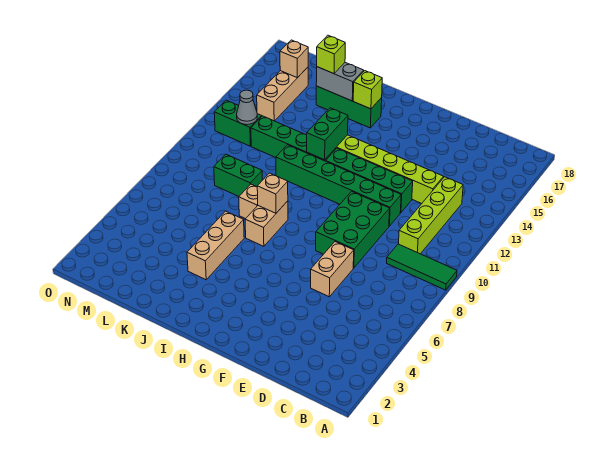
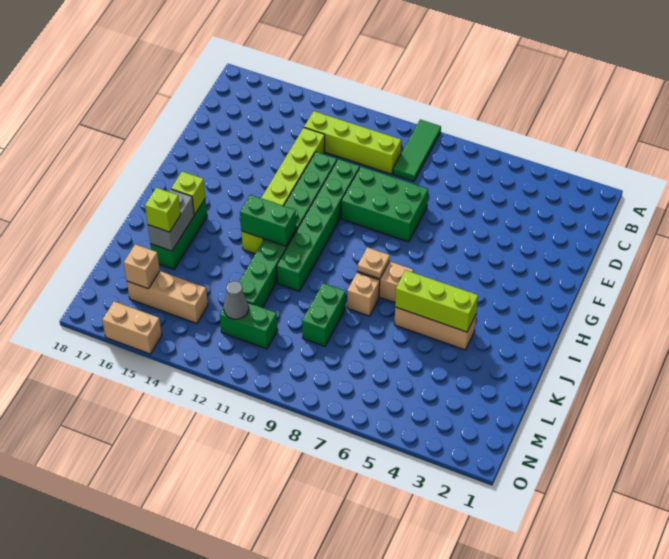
tan brick E6:E7 level 1 -> tan brick O15:O16 level 1
tan brick I8 level 2 -> tan plate I8 level 2
none -> lime brick J4:J6 level 2
green brick M12:N12 level 1 -> green brick M11:M12 level 1

